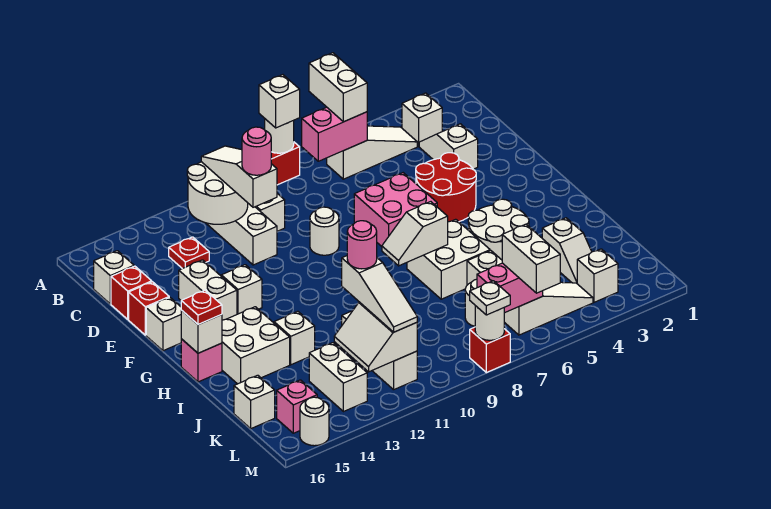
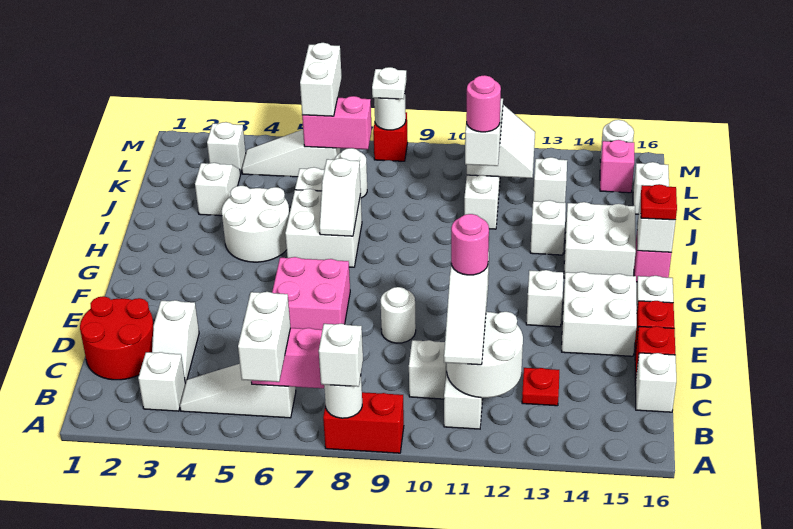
red round brick E4:F5 level 1 -> red round brick C1:D2 level 1
white brick E14:F14 level 1 -> white brick E14:F15 level 1
white slope H7:H8 level 2 top 7 -> white slope H7:I7 level 2 top I
white brick K13:L13 level 1 -> white brick K13 level 1

